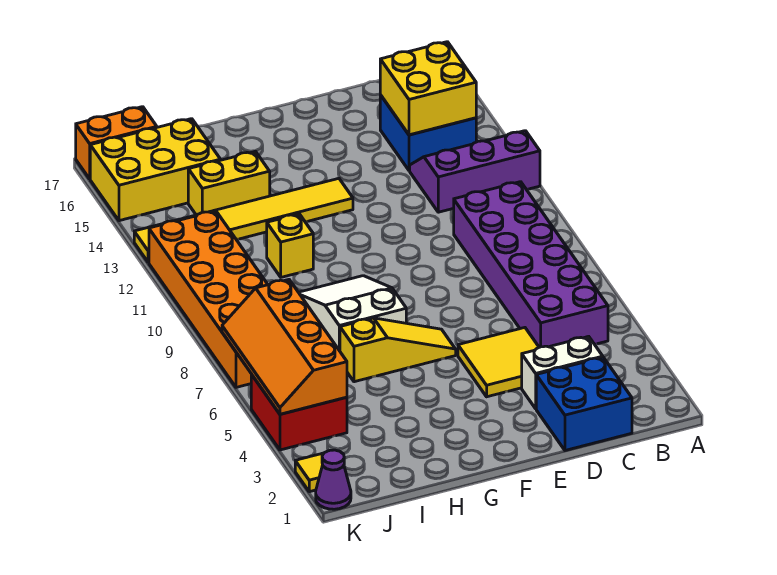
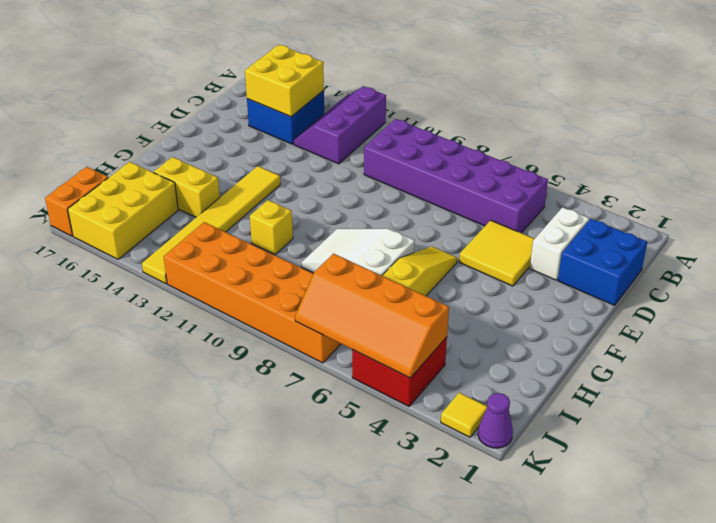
yellow brick H14:I14 level 1 -> yellow brick H14:H15 level 1

